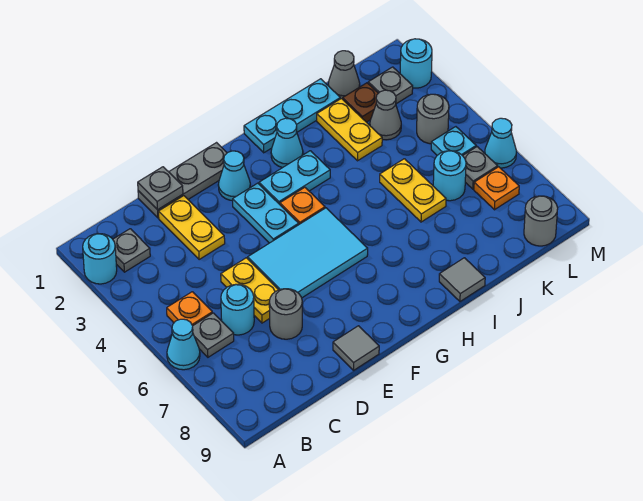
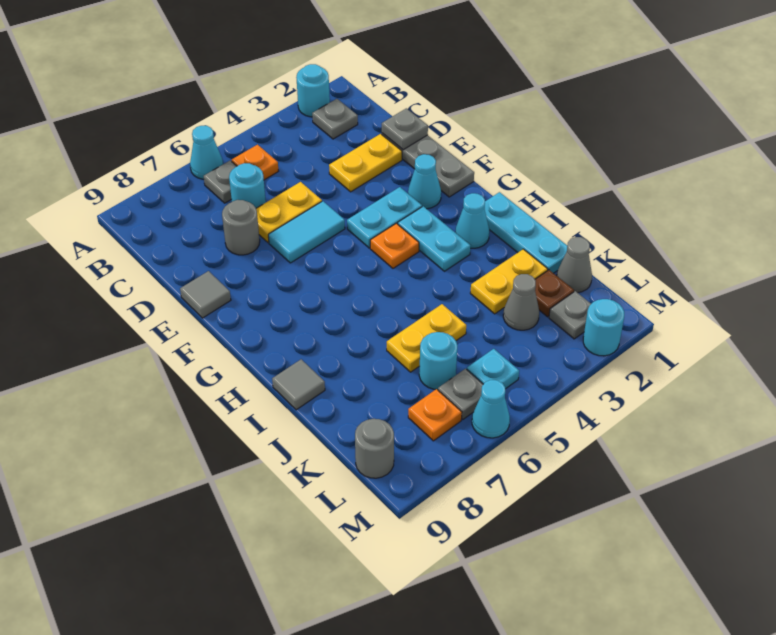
cyan tile E5:G6 level 1 -> cyan tile E5:E6 level 1
grey round brick L4 level 1 -> none

